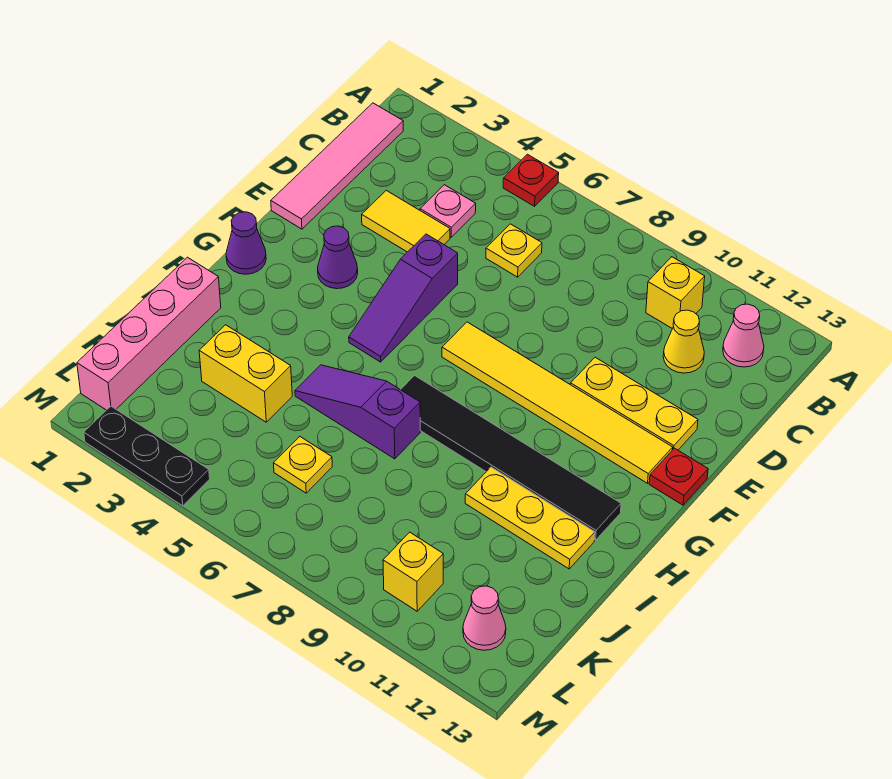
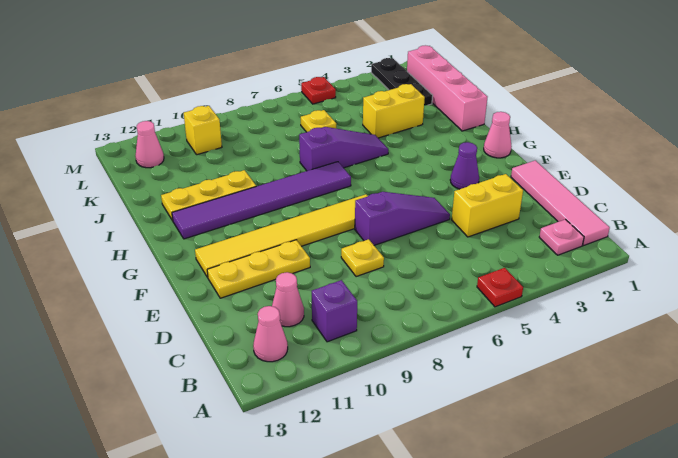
yellow brick B10 level 1 -> purple brick B10 level 1
pink plate C4 level 1 -> pink plate B2 level 1
yellow plate C6 level 1 -> yellow plate D8 level 1
yellow cone C11 level 1 -> pink cone C11 level 1
yellow tile D3:D4 level 1 -> yellow brick D3:D4 level 1
purple slope E5:G5 level 1 top E -> purple slope E5:E7 level 1 top 7
red plate F13 level 1 -> red plate M5 level 1
purple cone G1 level 1 -> pink cone G1 level 1
black tile H7:H12 level 1 -> purple tile H7:H12 level 1
black plate M2:M4 level 1 -> black plate K2:M2 level 1

